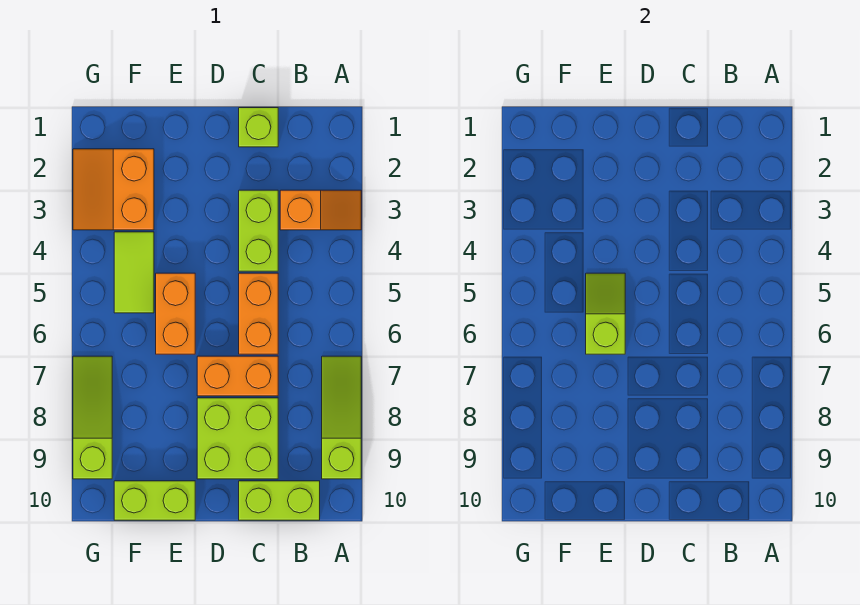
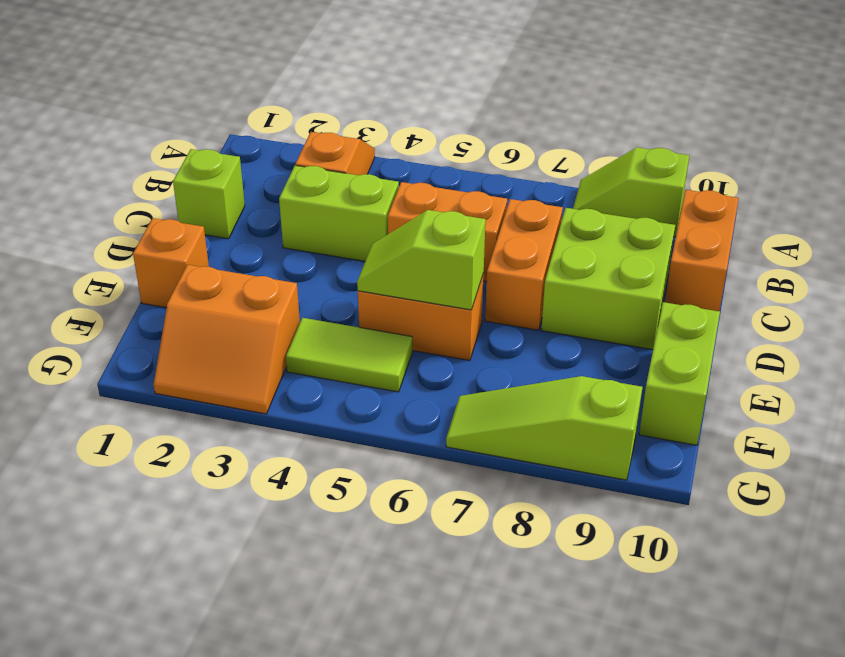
lime slope A7:A9 level 1 top 9 -> lime slope A8:A9 level 1 top 9
lime brick B10:C10 level 1 -> orange brick B10:C10 level 1
none -> orange brick E1 level 1

